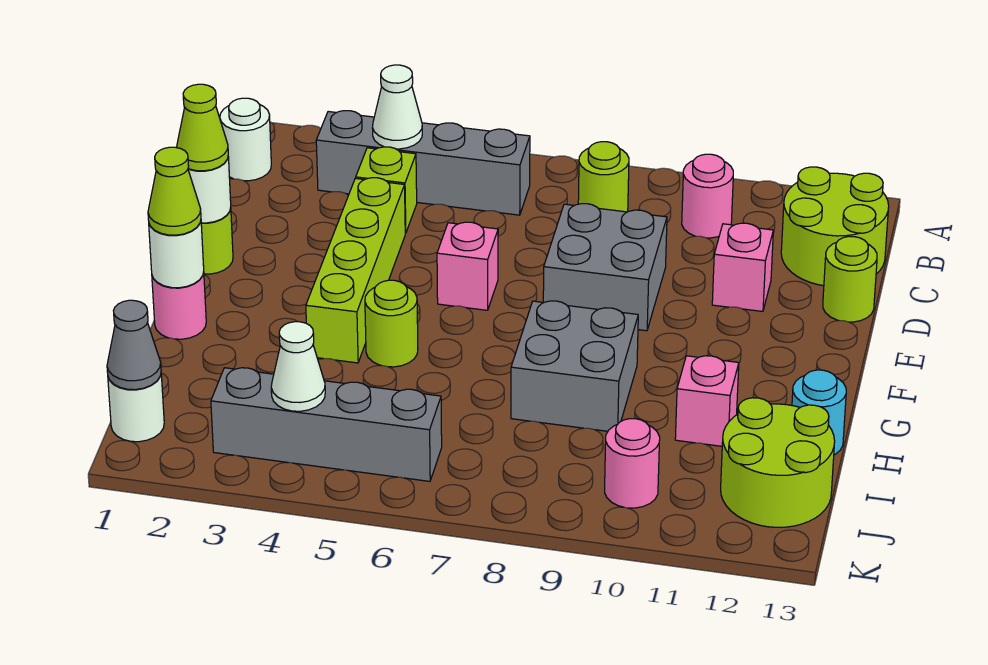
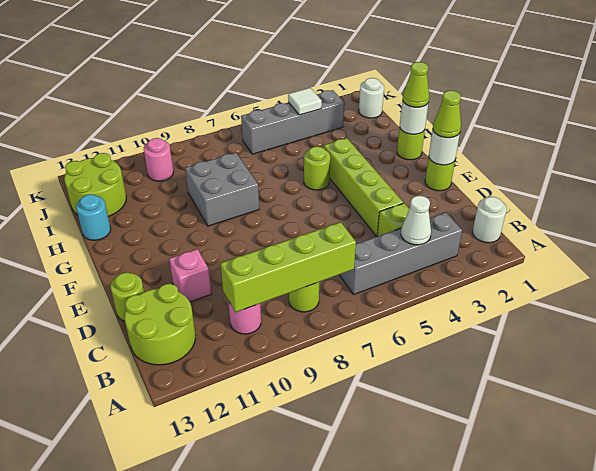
none -> lime brick B7:B10 level 2
grey brick D8:E9 level 1 -> none
pink brick E6 level 1 -> none
pink round brick G1 level 1 -> lime round brick G1 level 1
pink brick H11 level 1 -> none
grey cone J1 level 2 -> none
white cone J4 level 2 -> white tile J4 level 2

